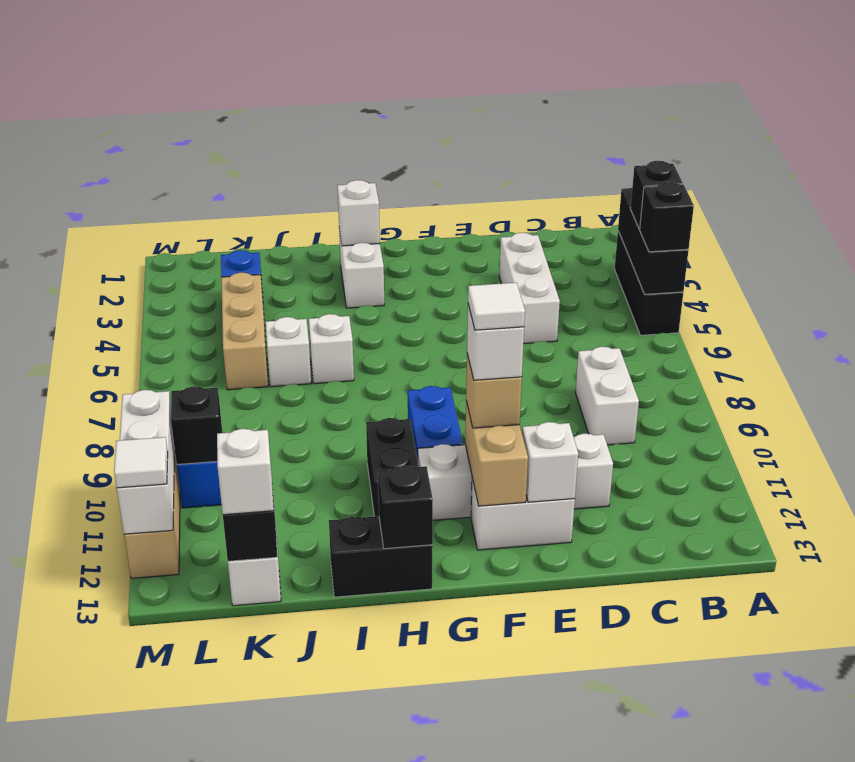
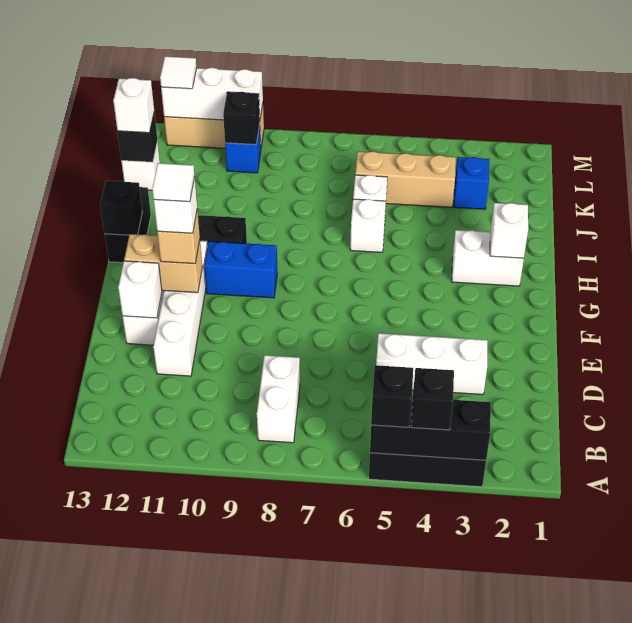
white brick C8:C9 level 1 -> white brick B8:C8 level 1

